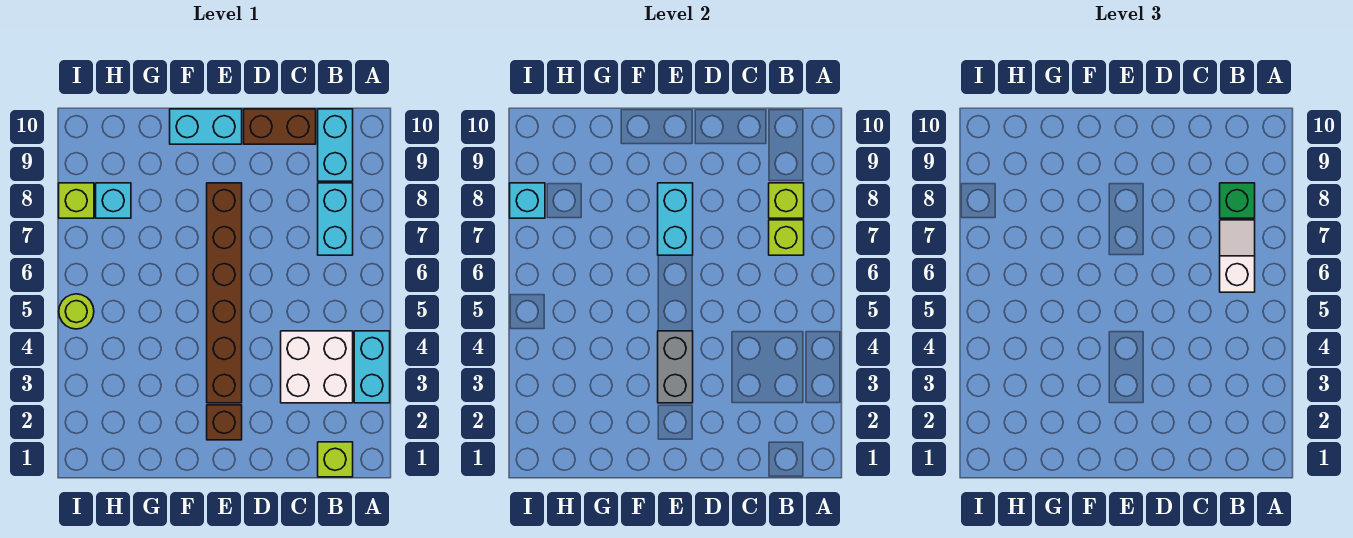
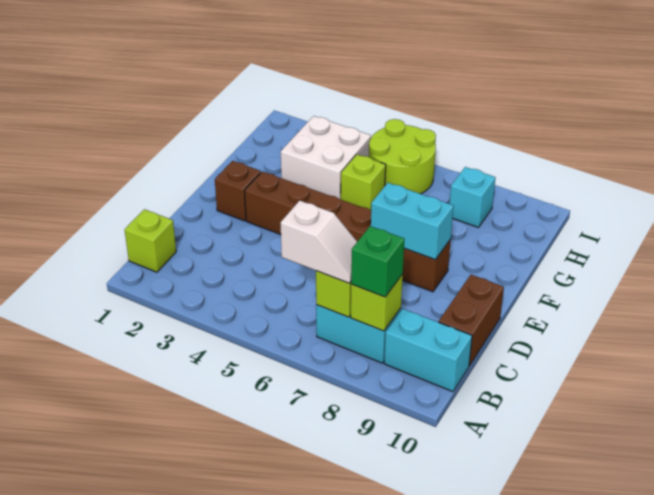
cyan brick A3:A4 level 1 -> none
white brick B3:C4 level 1 -> white brick G3:H4 level 1
grey brick E3:E4 level 2 -> none
cyan brick E10:F10 level 1 -> none
lime round brick I5 level 1 -> lime round brick H5:I6 level 1
lime brick I8 level 1 -> lime brick G5 level 1
cyan brick I8 level 2 -> none

